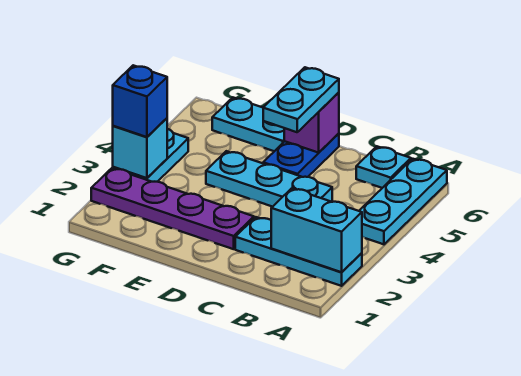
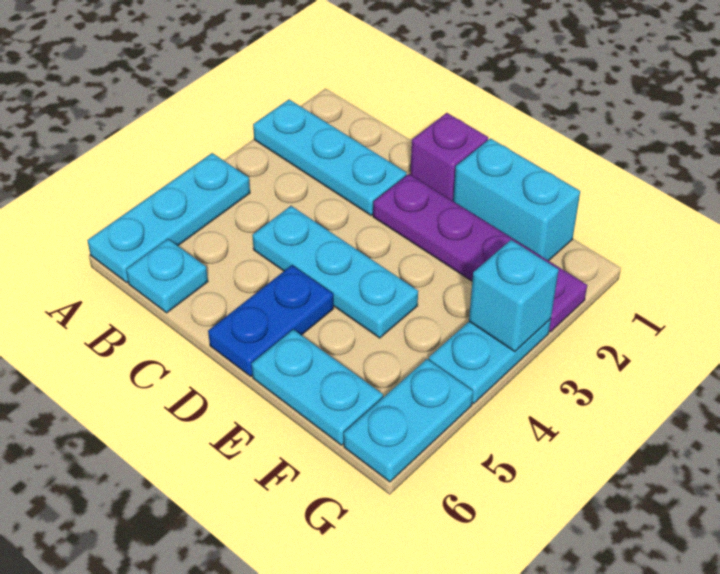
cyan brick A2:B2 level 2 -> cyan brick E1:F1 level 1
cyan plate D5:D6 level 3 -> cyan plate G5:G6 level 1
purple brick D6 level 2 -> purple brick D1 level 1
blue brick G3 level 3 -> none

